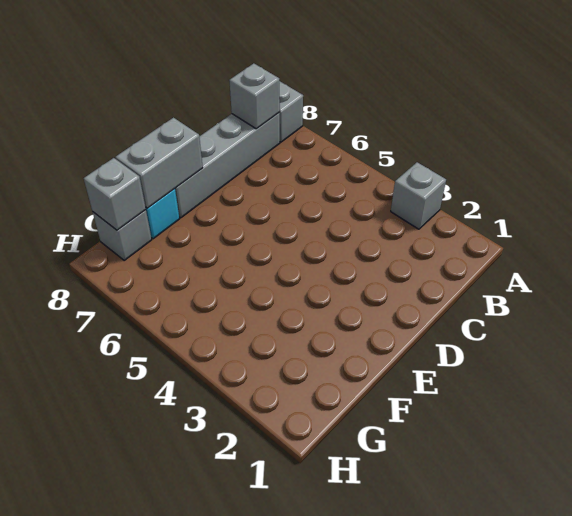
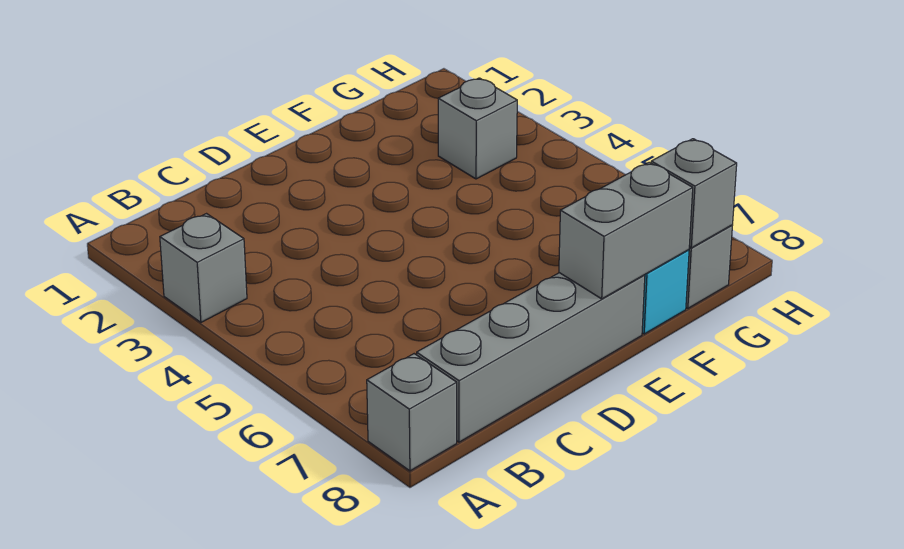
grey brick B8 level 2 -> grey brick G3 level 1

